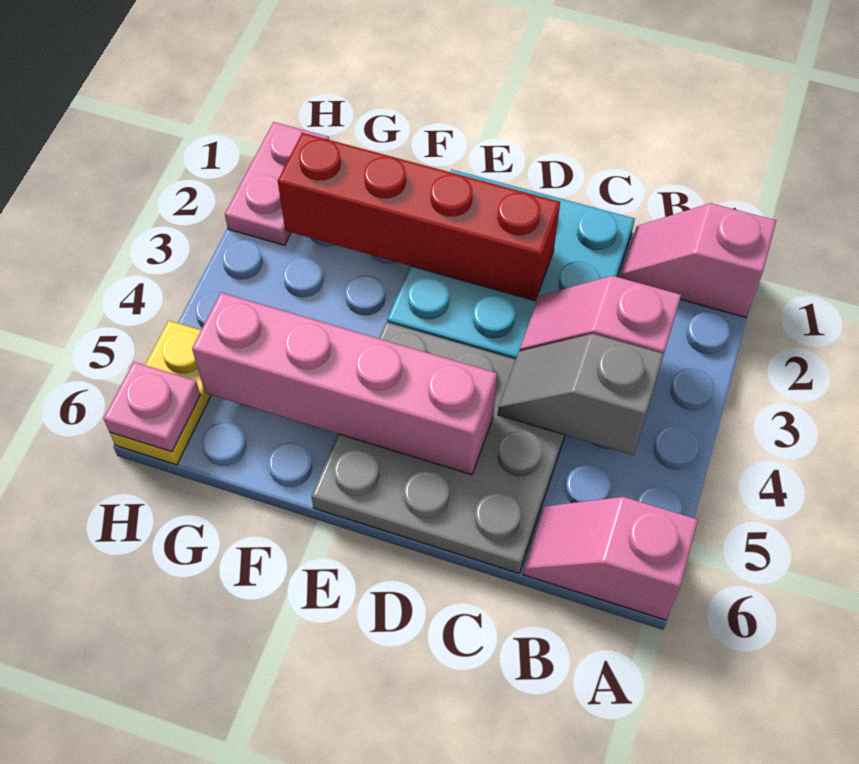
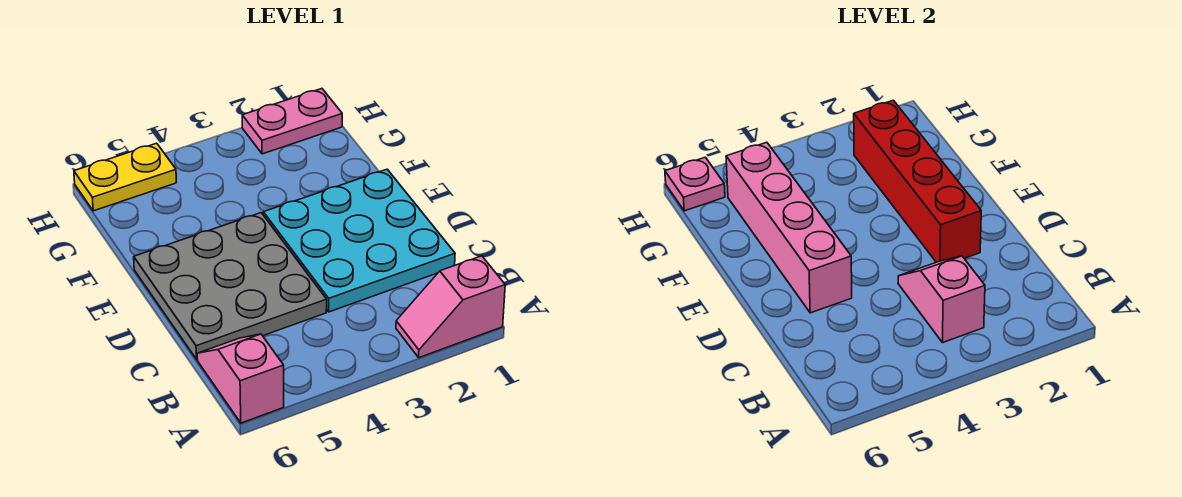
pink slope A1:B1 level 1 top A -> pink slope A1:A2 level 1 top 1
grey slope B4:C4 level 2 top B -> none

